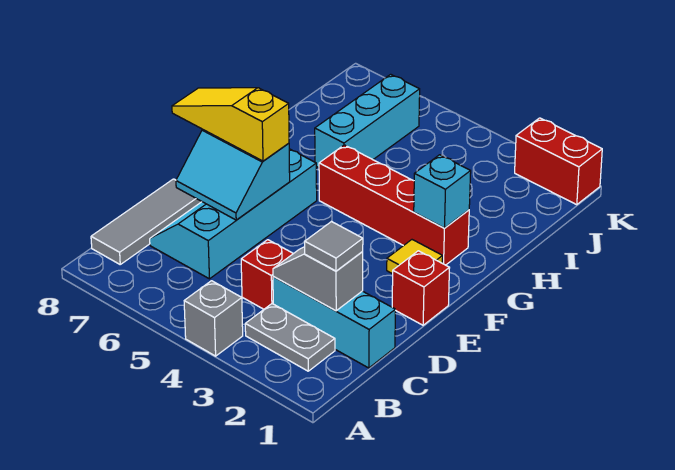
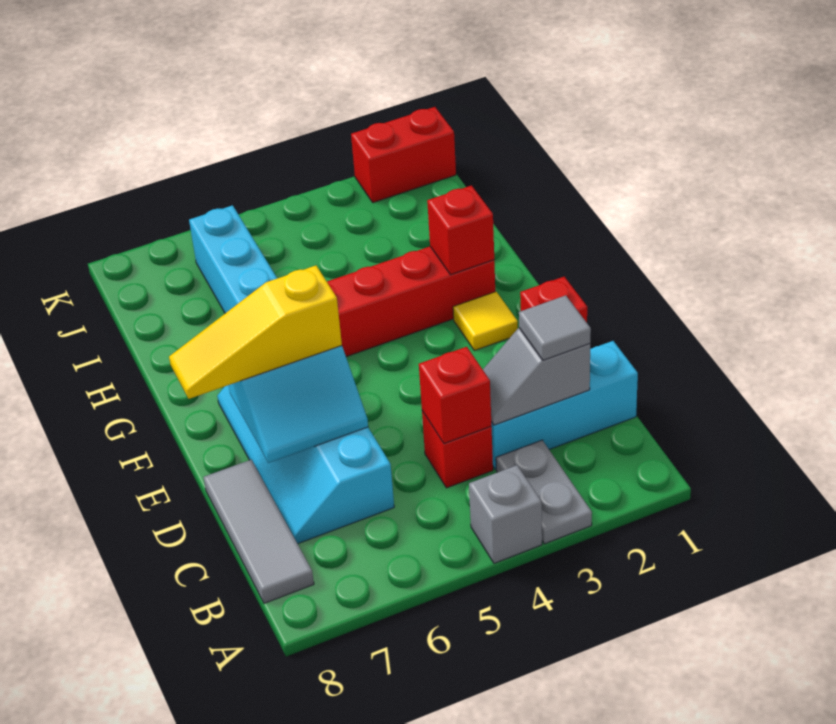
grey plate B2:B3 level 1 -> grey plate A3:B3 level 1
none -> red brick C4 level 2
cyan brick G2 level 2 -> red brick G2 level 2

